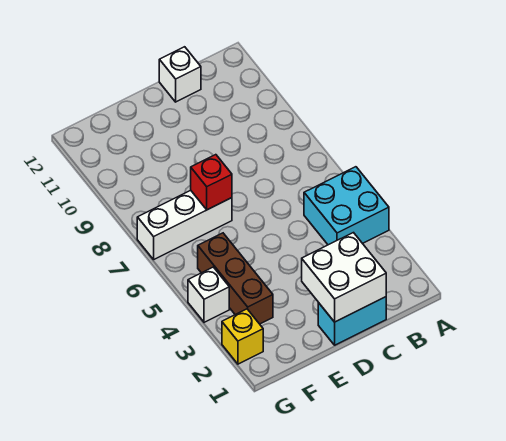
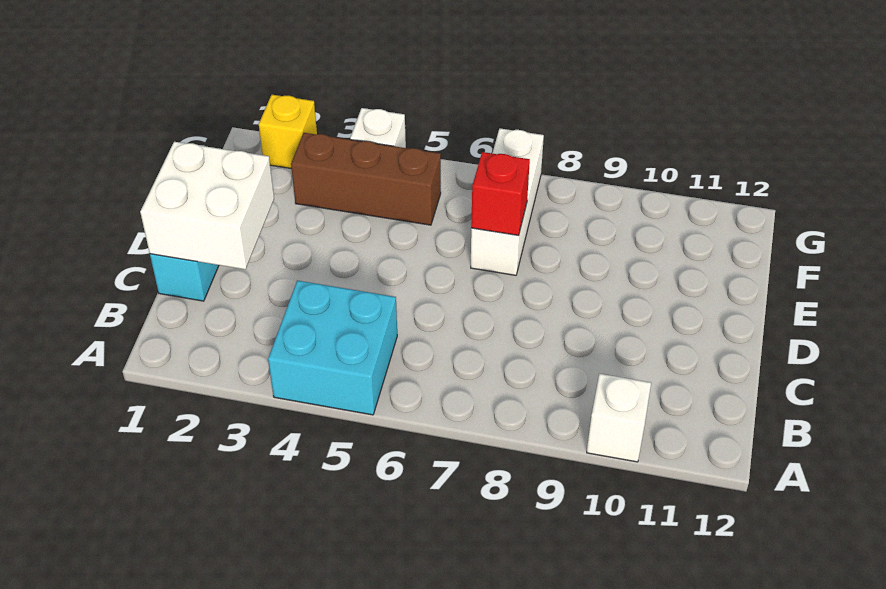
white brick C12 level 1 -> white brick A10 level 1

